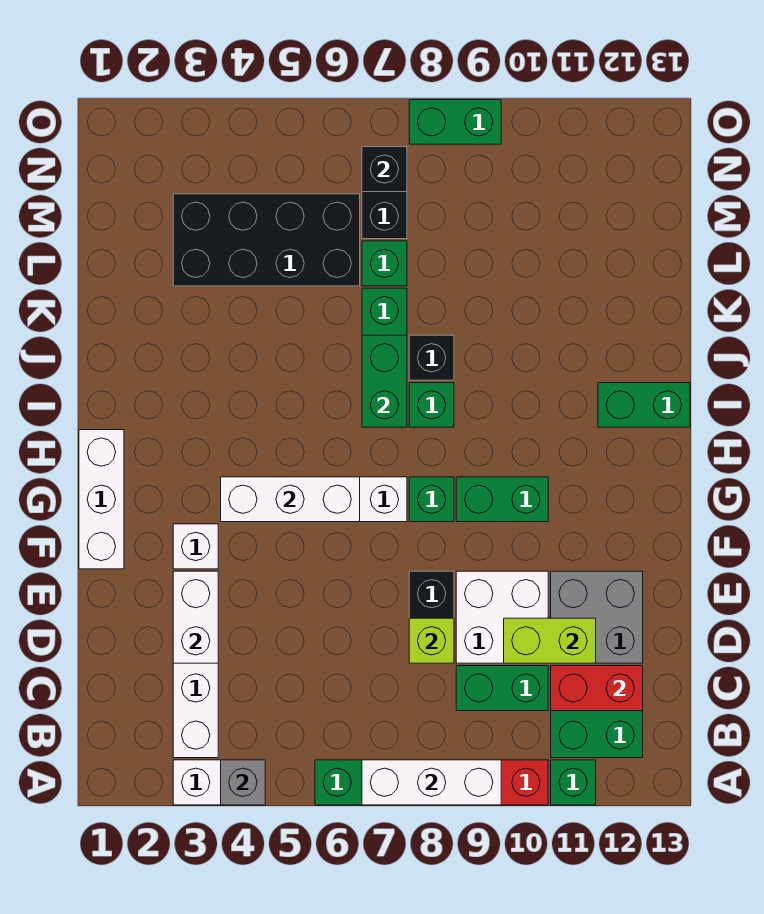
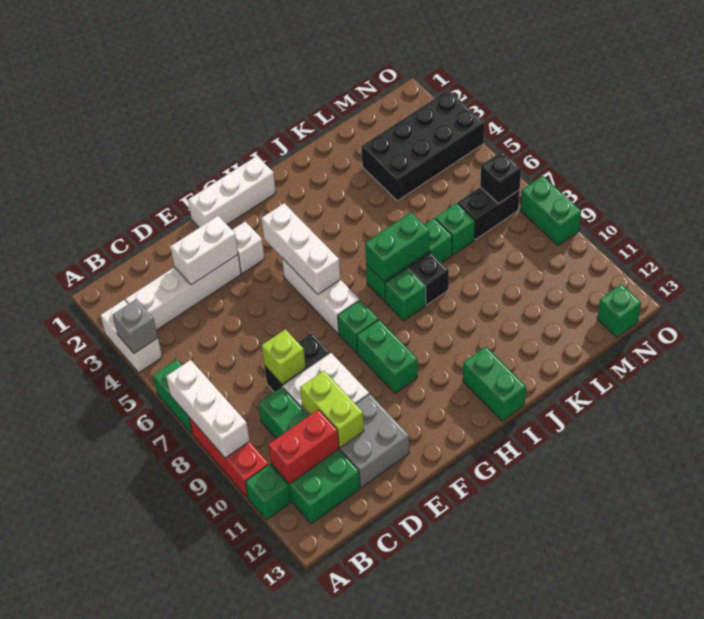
red brick C11:C12 level 2 -> red brick B11:C11 level 2
black brick L3:M6 level 1 -> black brick L3:O4 level 1
none -> green brick N13 level 1

